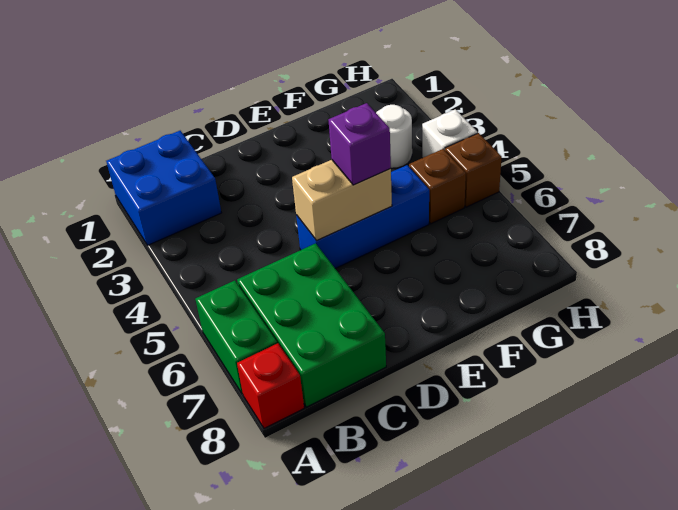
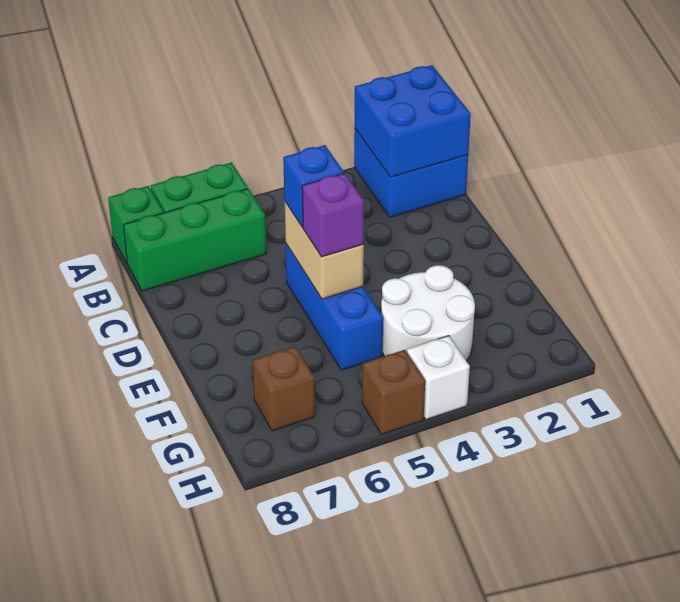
none -> blue brick A1:B2 level 2
red brick A8 level 1 -> green brick A8 level 1
green brick B6:C8 level 1 -> green brick B6:B8 level 1
none -> blue brick D5 level 3
white round brick G3 level 1 -> white round brick F3:G4 level 1
brown brick G5 level 1 -> brown brick G7 level 1

